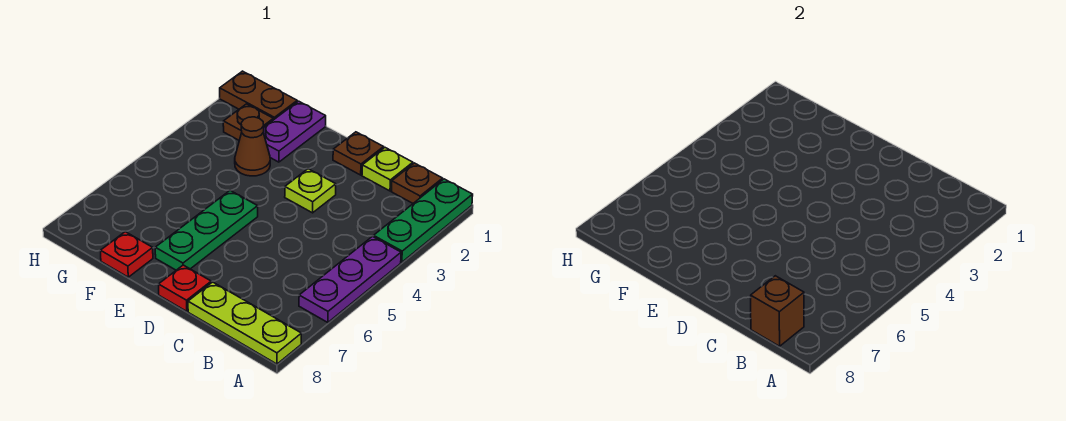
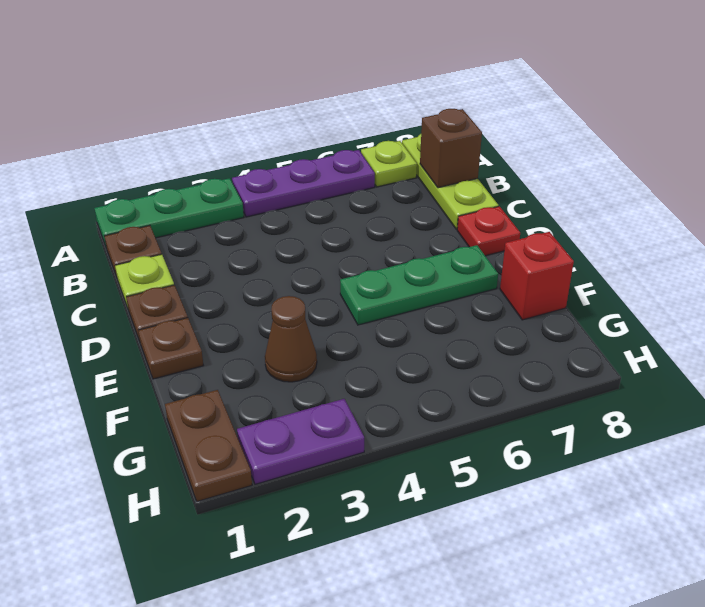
lime plate D3 level 1 -> lime plate A7 level 1
purple plate F1:F2 level 1 -> purple plate H2:H3 level 1
red plate F8 level 1 -> red brick F8 level 1
brown plate G2 level 1 -> brown plate E1 level 1

